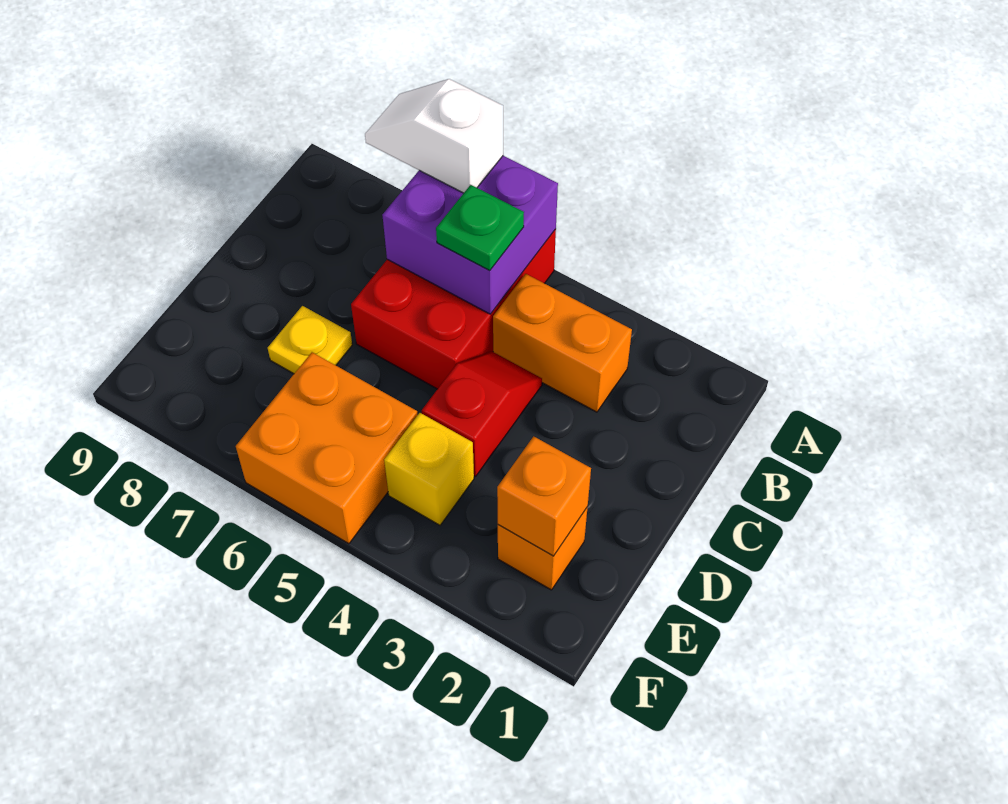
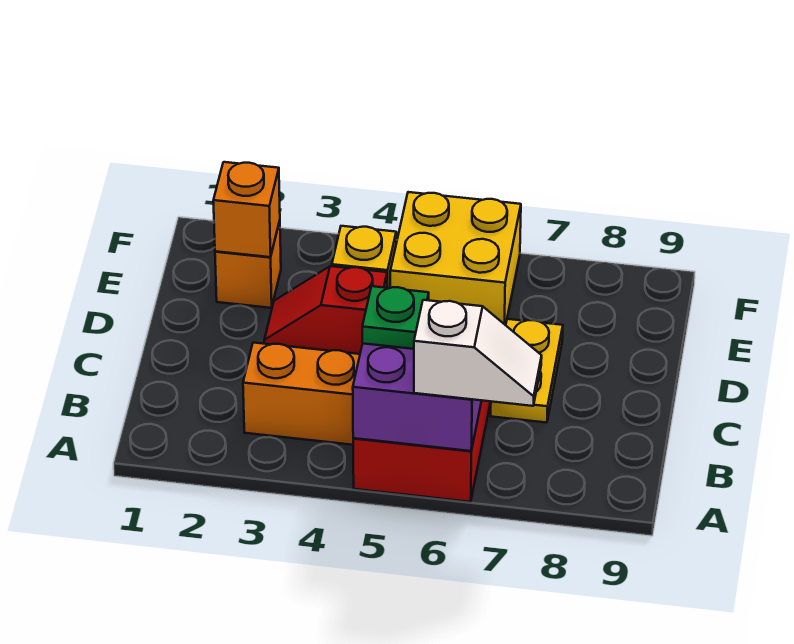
red slope C4:D4 level 1 top D -> red slope D3:D4 level 1 top 4
yellow plate D7 level 1 -> yellow plate C7:D7 level 1
orange brick E5:F6 level 1 -> yellow brick E5:F6 level 1

